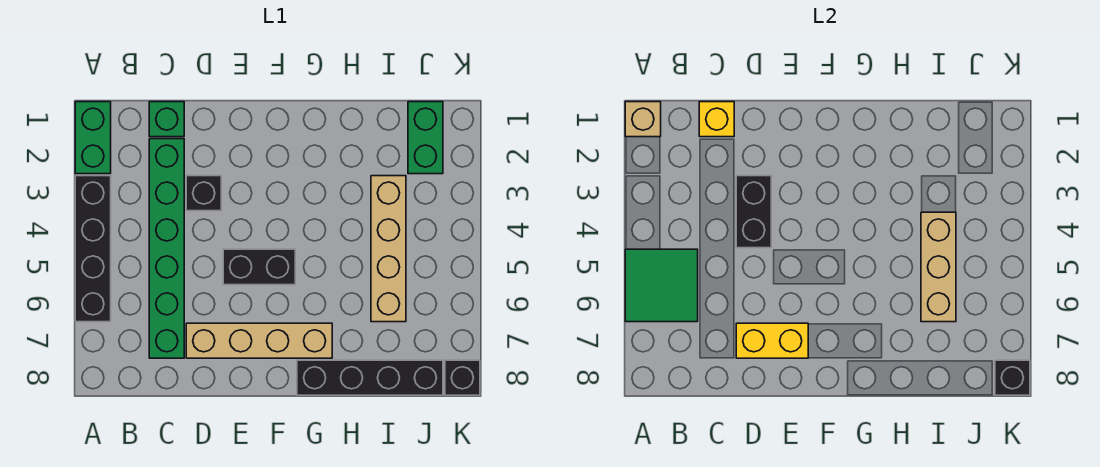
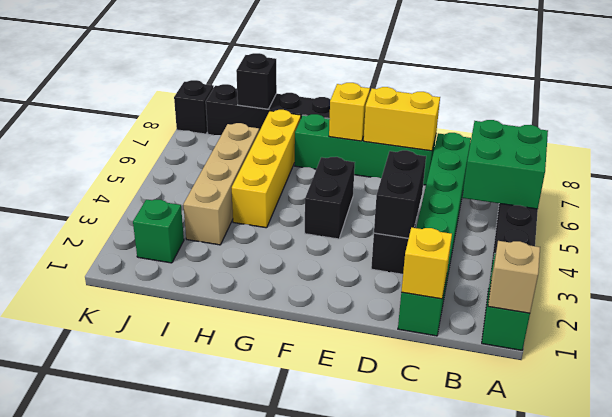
green tile A5:B6 level 2 -> green brick A5:B6 level 2
tan brick D7:G7 level 1 -> green brick D7:G7 level 1
black brick E5:F5 level 1 -> black brick F4:F5 level 1
none -> yellow brick F7 level 2
none -> yellow brick H4:H7 level 1
tan brick I4:I6 level 2 -> none
green brick J1:J2 level 1 -> green brick J2 level 1
black brick K8 level 2 -> black brick I8 level 2

